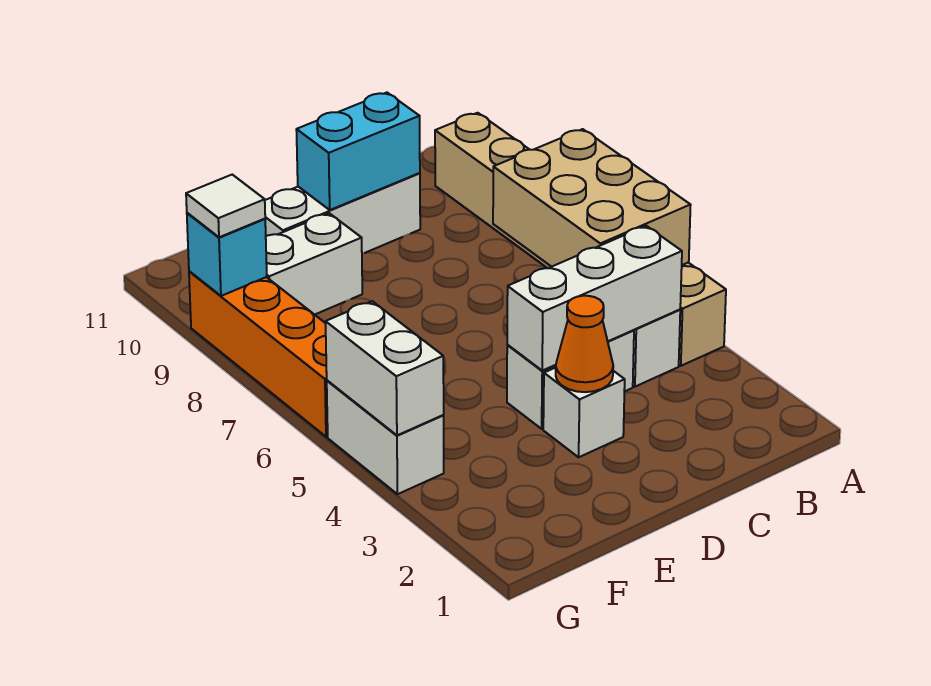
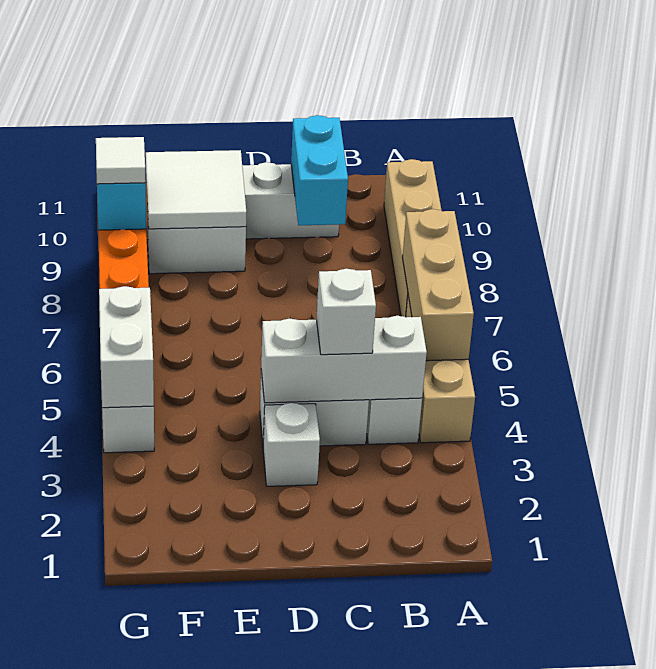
tan brick A5:B7 level 2 -> tan brick A5:A7 level 2
none -> white brick C4 level 3
cyan brick C10:D10 level 2 -> cyan brick C9:C10 level 2
orange cone D3 level 2 -> none
none -> white tile E9:F10 level 2

